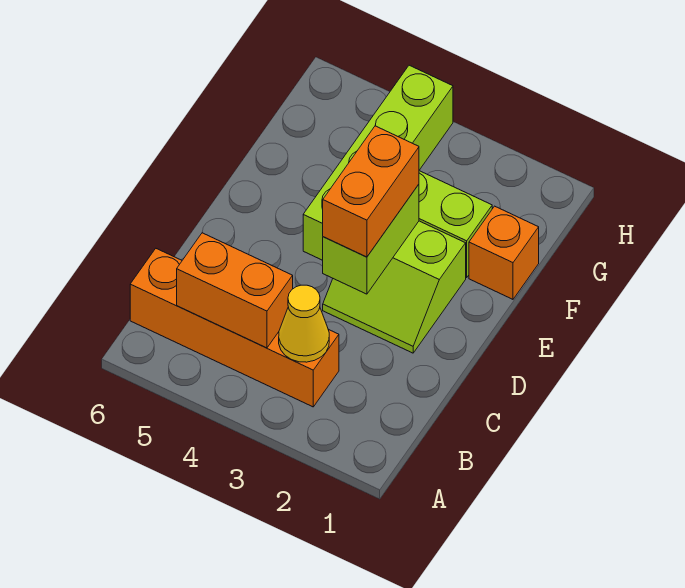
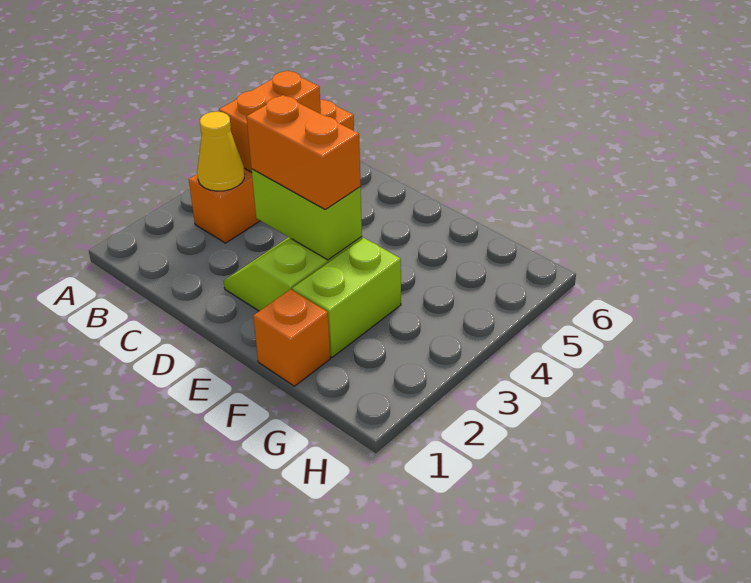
lime brick E4:H4 level 1 -> none

